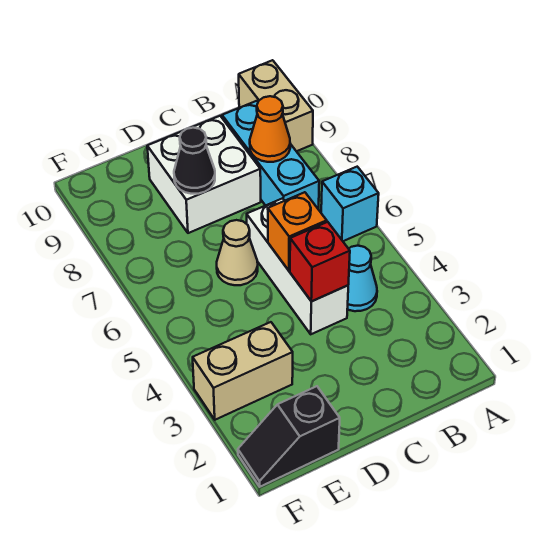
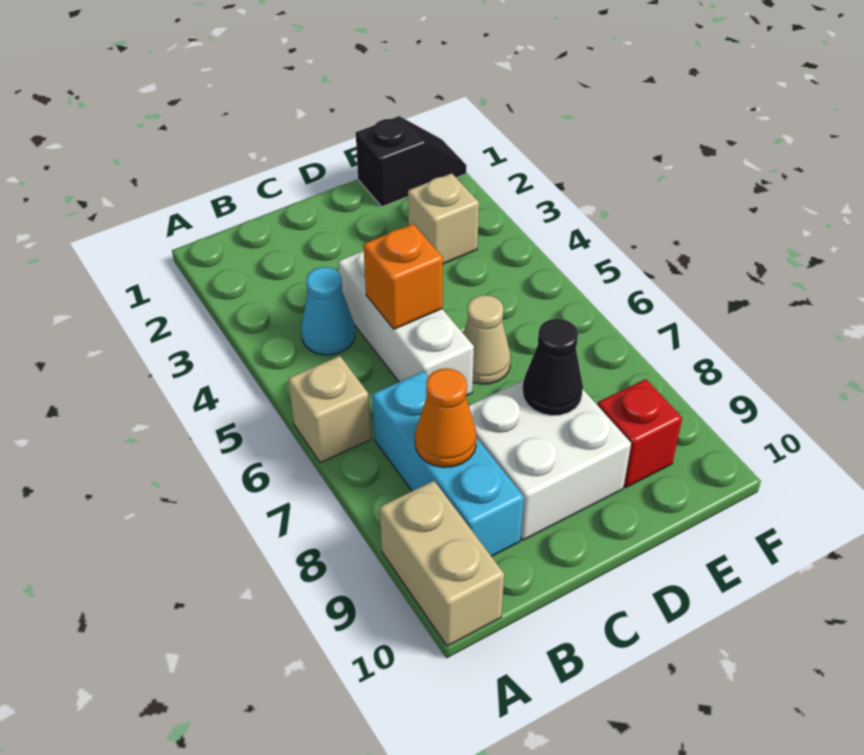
cyan brick A6 level 1 -> tan brick A6 level 1
red brick C4 level 2 -> red brick E9 level 1
tan brick E3:F3 level 1 -> tan brick E3 level 1

